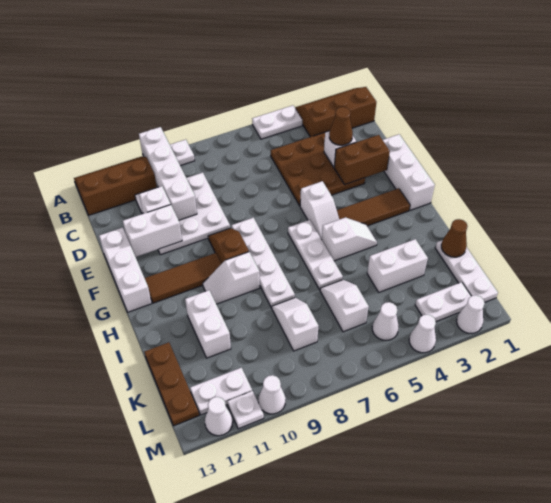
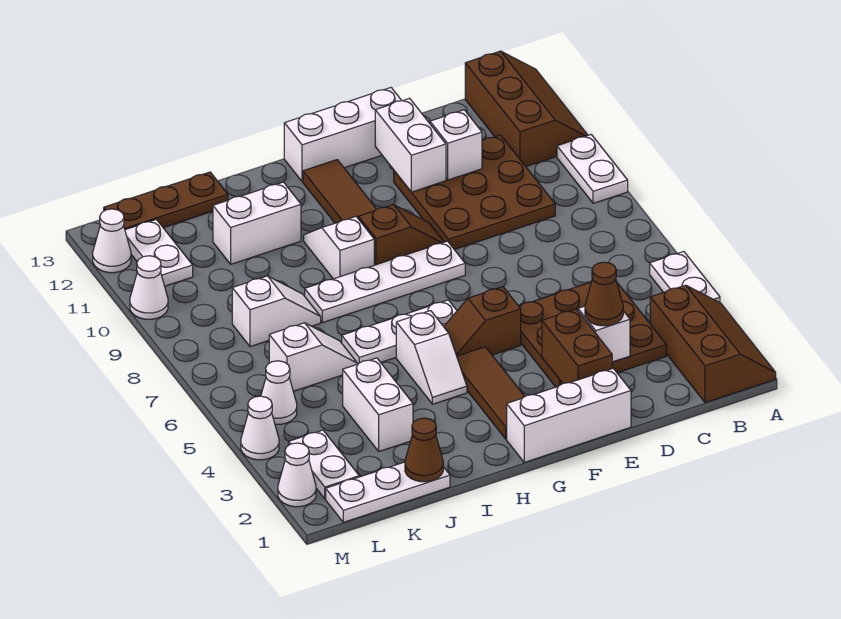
white brick A10:D10 level 2 -> none
white plate C9:E11 level 1 -> brown plate C9:E11 level 1
white slope F5:G5 level 1 top F -> brown slope F5:G5 level 1 top F
white plate M11 level 1 -> none

